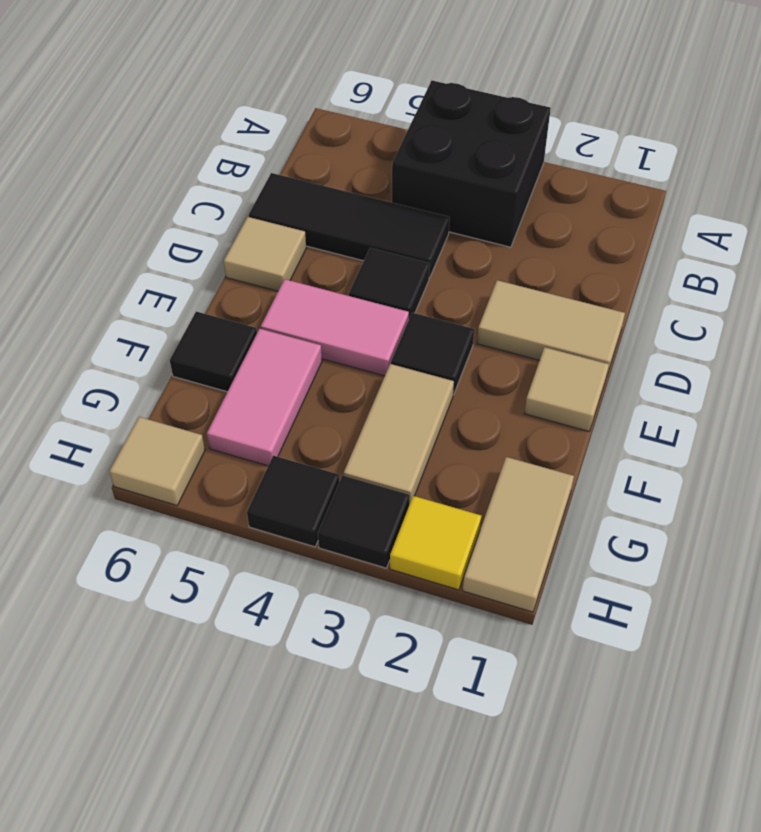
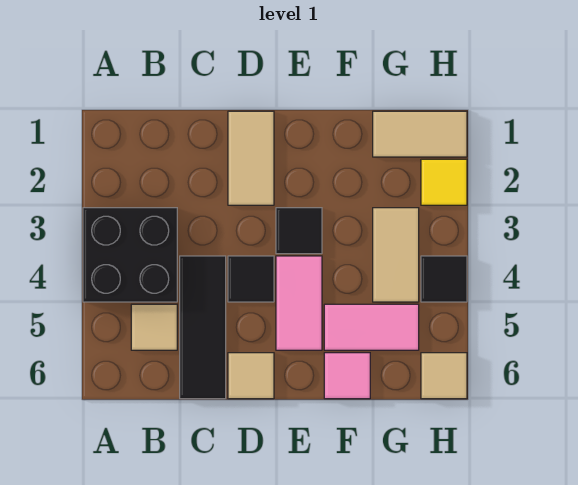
tan tile E1 level 1 -> tan tile B5 level 1
tan tile F3:G3 level 1 -> tan tile G3:G4 level 1
black tile F6 level 1 -> pink tile F6 level 1
black tile H3 level 1 -> none

